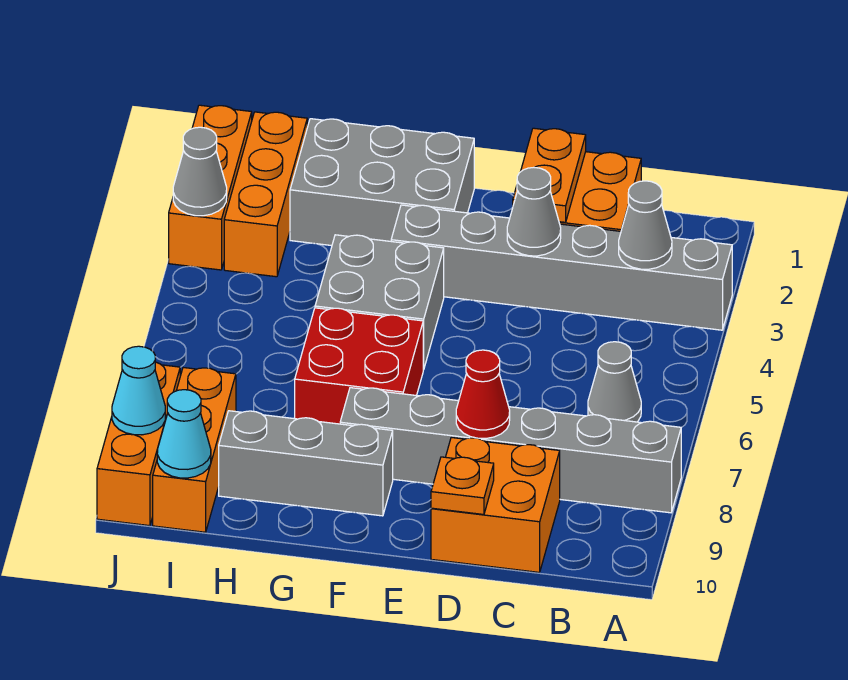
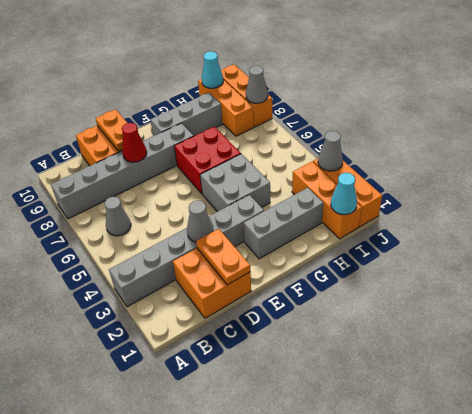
grey cone B3 level 2 -> grey cone J8 level 2
orange plate D10 level 2 -> orange plate D9:D10 level 2
grey brick F1:H2 level 1 -> grey brick F2:H2 level 1
cyan cone J9 level 2 -> cyan cone I1 level 2

